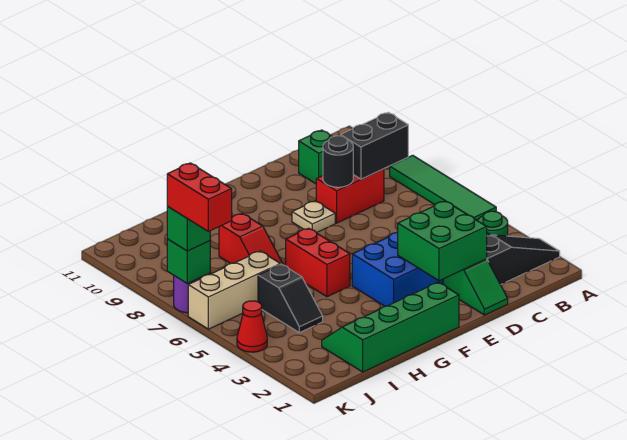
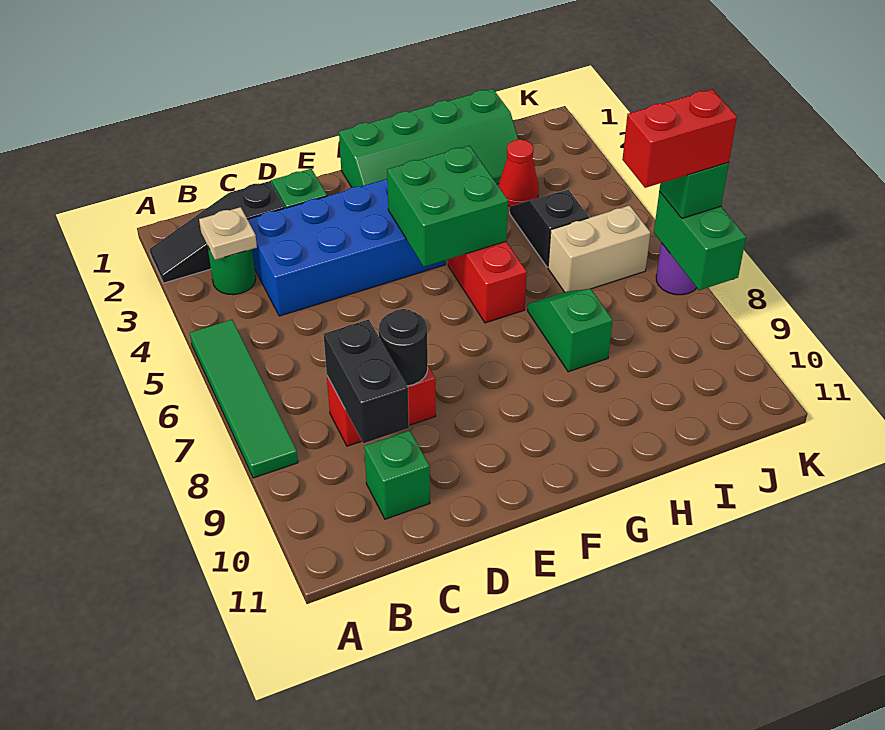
black brick B8:C8 level 2 -> black brick C8:C9 level 2
green brick D2:E3 level 2 -> green brick F4:G5 level 2
tan plate E8 level 1 -> tan plate B3 level 2
red slope H7:H8 level 1 top 8 -> green slope H7:H8 level 1 top 8
tan brick I6:K6 level 1 -> tan brick I6:J6 level 1
red cone K4 level 1 -> red cone I3 level 1
red brick K6:K7 level 4 -> red brick J7:K7 level 4
green brick K7 level 2 -> green brick K7:K8 level 2

